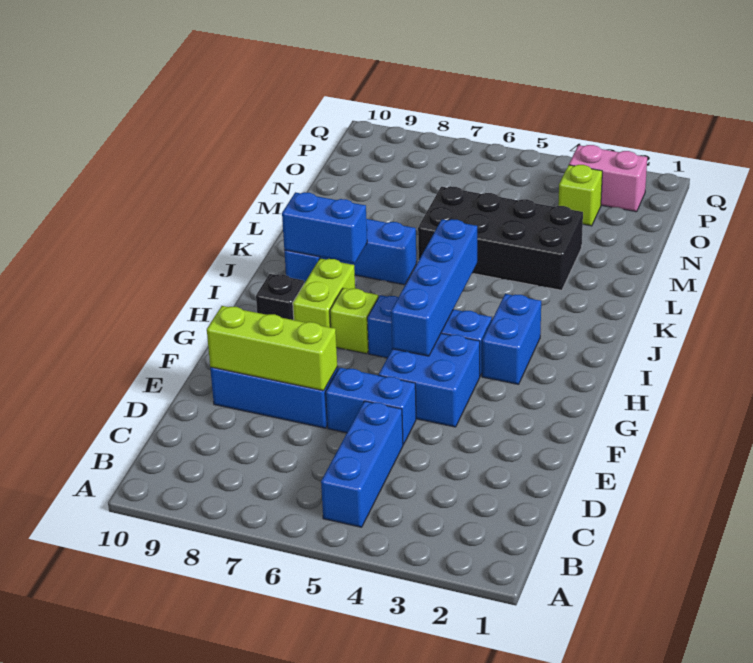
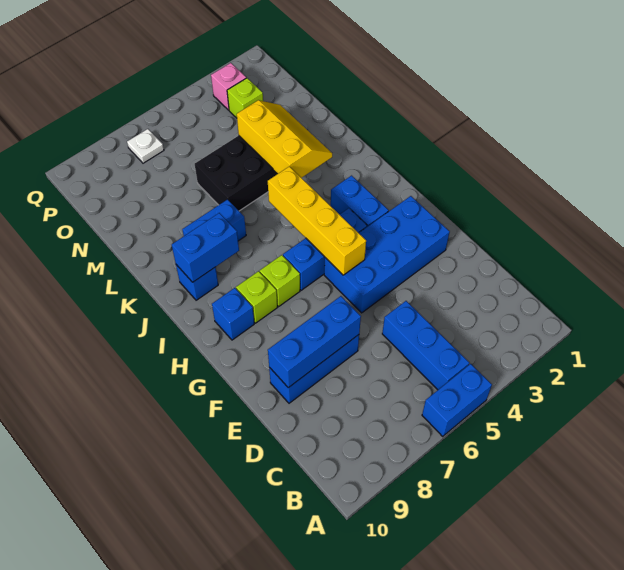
blue brick E5:E6 level 1 -> blue brick A5:A6 level 1
lime brick E7:E9 level 2 -> blue brick E7:E9 level 2
blue brick F4:G5 level 1 -> blue brick F2:G5 level 1
blue brick G5:J5 level 2 -> yellow brick G5:J5 level 2
lime brick H8:I8 level 1 -> lime brick H8 level 1
black brick H9 level 1 -> blue brick H9 level 1
none -> yellow slope K3:M4 level 2 top 4
pink brick P2:P3 level 1 -> pink brick P3 level 1
none -> white plate P7 level 1

